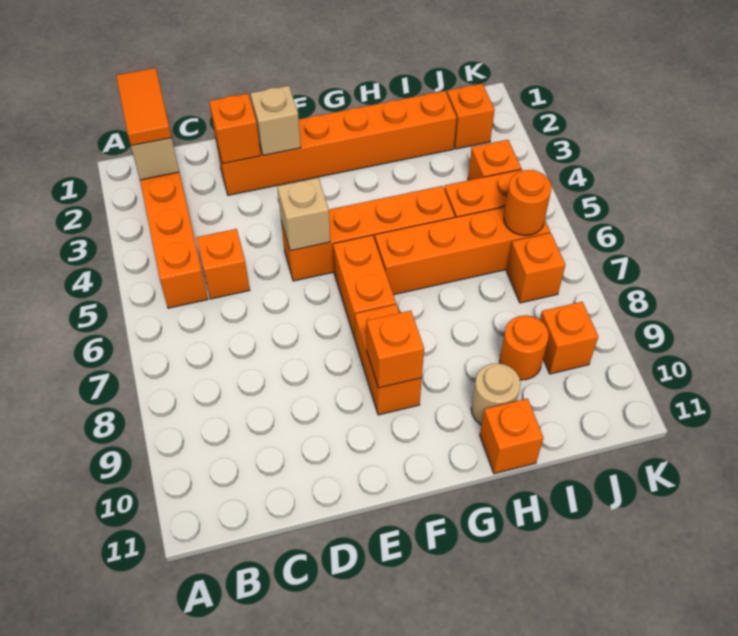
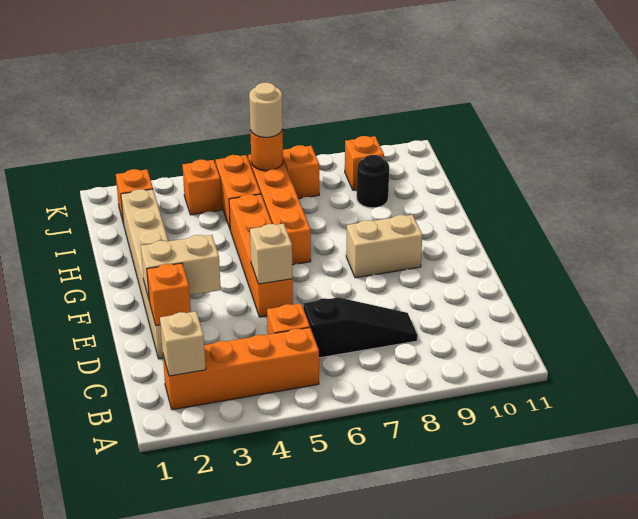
orange tile B1:B2 level 3 -> none
none -> black slope C6:C8 level 1 top 6
orange brick D2:I2 level 1 -> tan brick D2:I2 level 1
tan brick E2 level 2 -> tan brick E2:E3 level 2
orange brick F6:F7 level 1 -> none
orange brick F8:F9 level 1 -> tan brick F8:F9 level 1
orange brick F9 level 2 -> none
tan round brick H10 level 1 -> tan round brick J6 level 3
orange brick H11 level 1 -> none
orange round brick I9 level 1 -> black round brick I9 level 1

